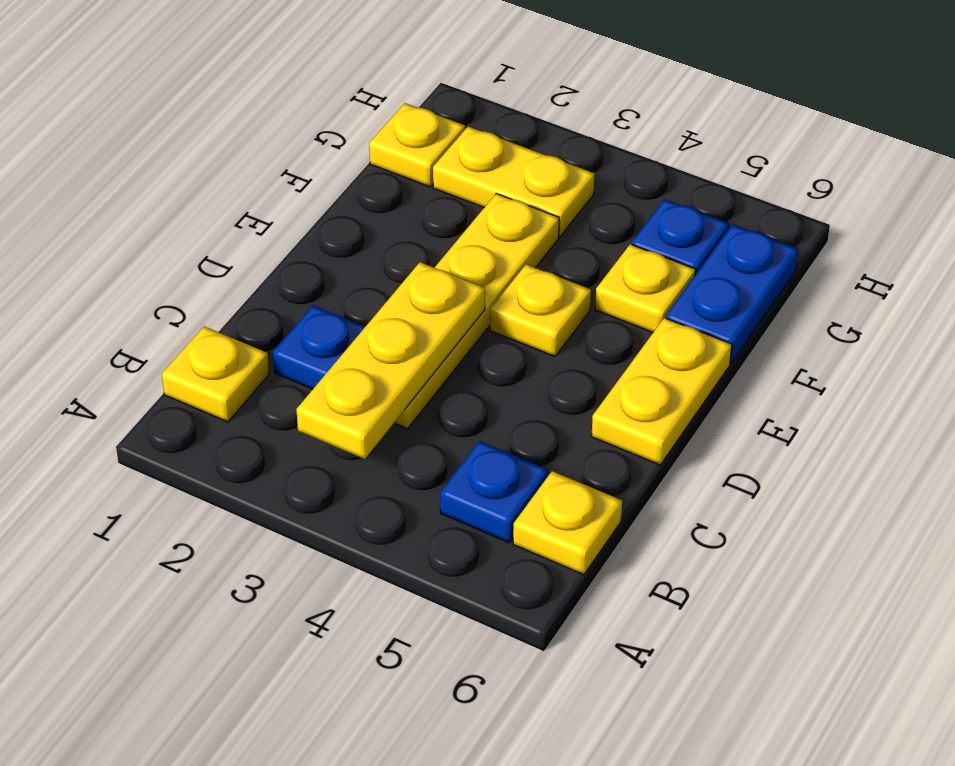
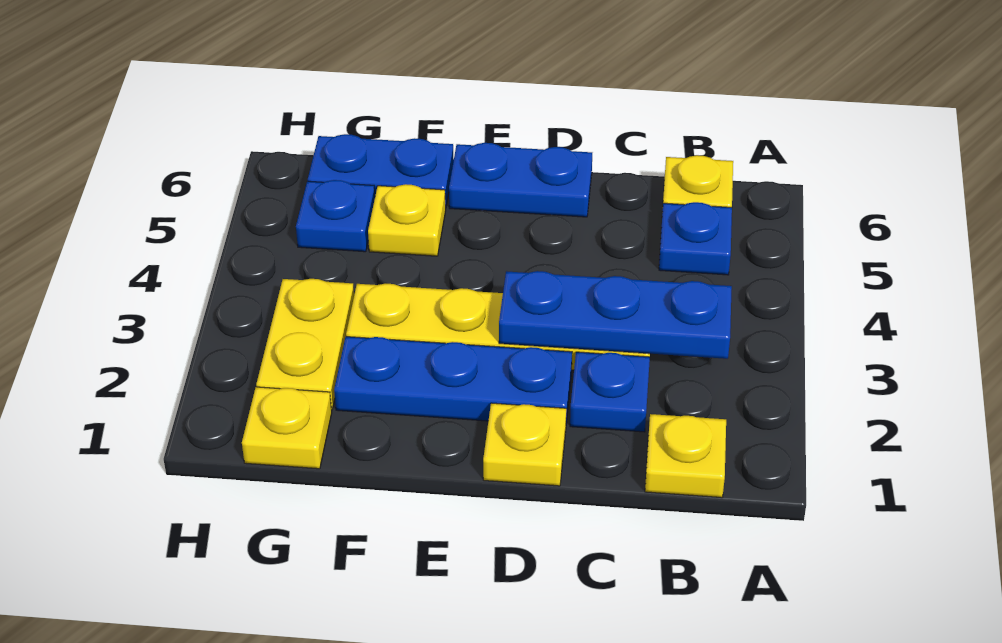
yellow plate B3:D3 level 2 -> blue plate B3:D3 level 2
none -> blue plate D2:F2 level 1
yellow plate D6:E6 level 1 -> blue plate D6:E6 level 1
yellow plate E4 level 1 -> yellow plate D1 level 1

